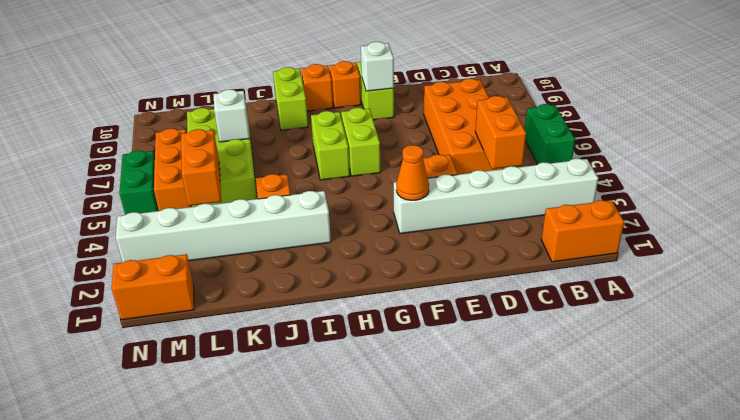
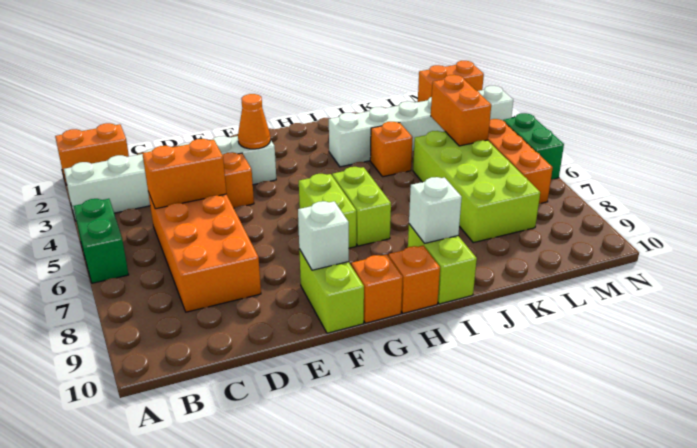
orange brick C4:C5 level 2 -> orange brick C5:D5 level 2
white brick K7 level 2 -> white brick I9 level 2

